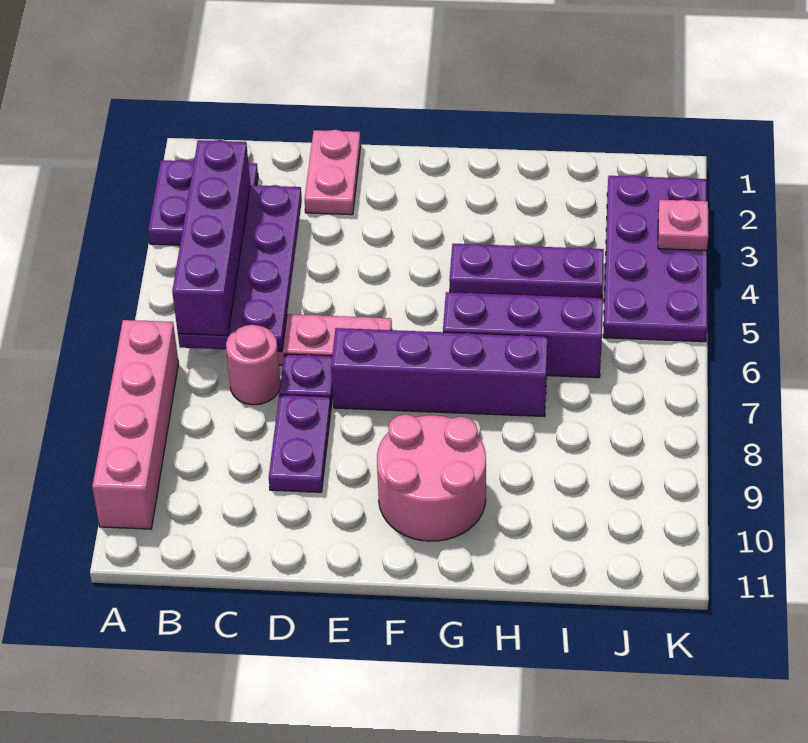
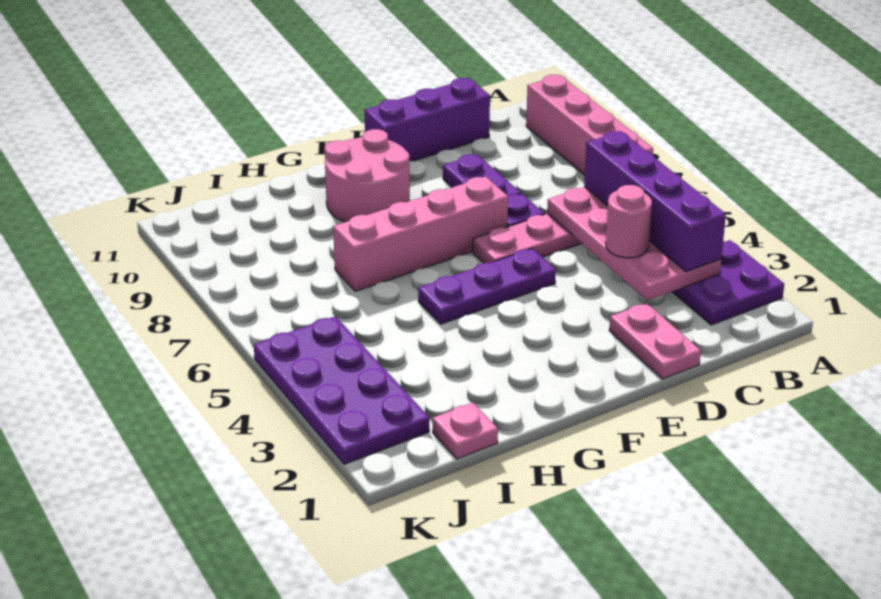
purple plate B3:C6 level 2 -> pink plate B3:C6 level 2
pink round brick C7 level 1 -> pink round brick C4 level 3
purple brick E7:H7 level 1 -> pink brick E7:H7 level 1
purple plate G4:I4 level 1 -> purple plate E5:G5 level 1
purple brick G6:I6 level 1 -> purple brick C11:E11 level 1
pink plate K3 level 2 -> pink plate I1 level 1

